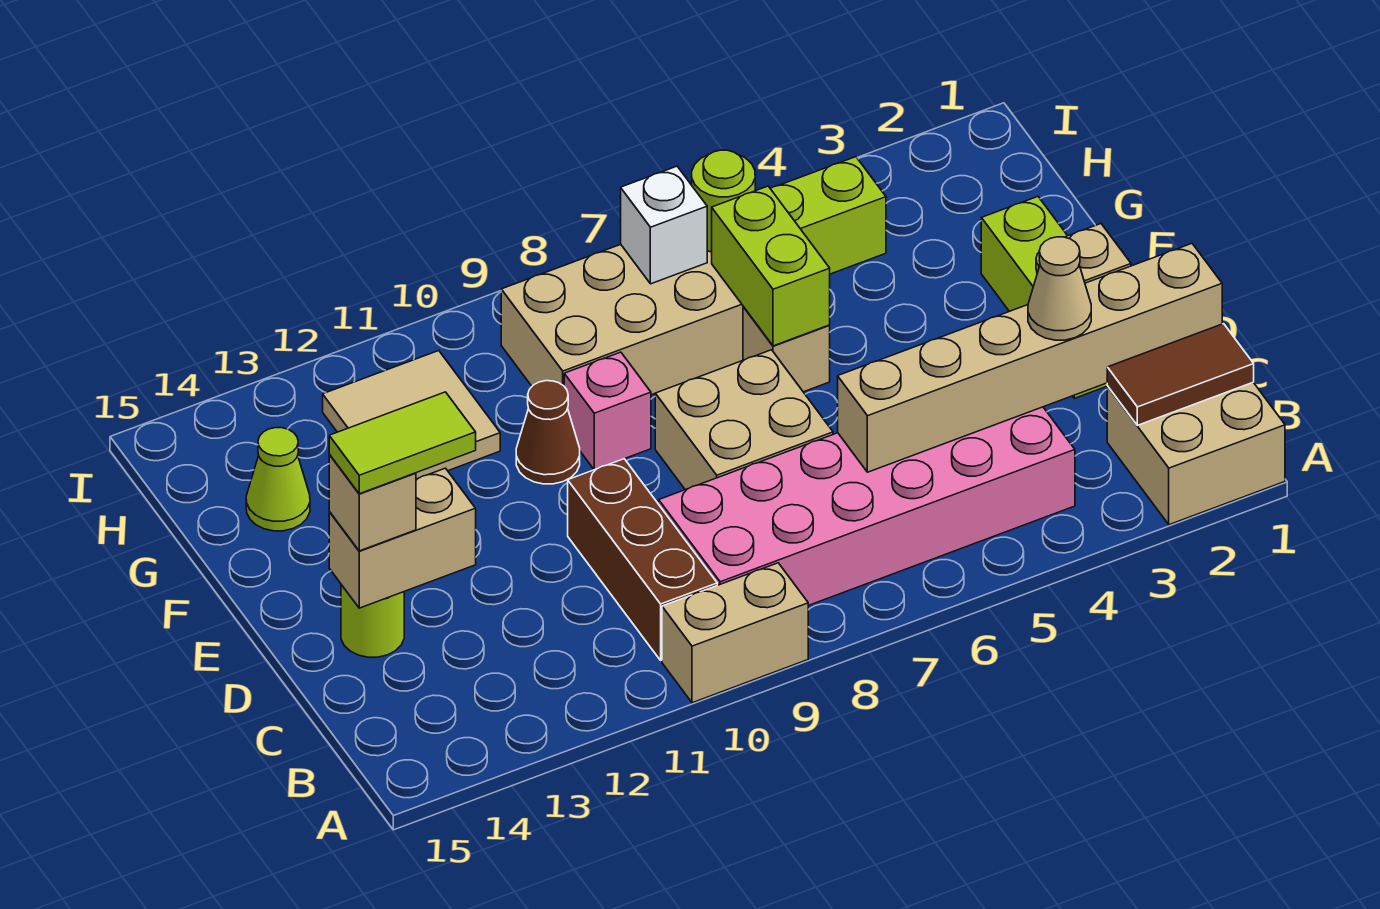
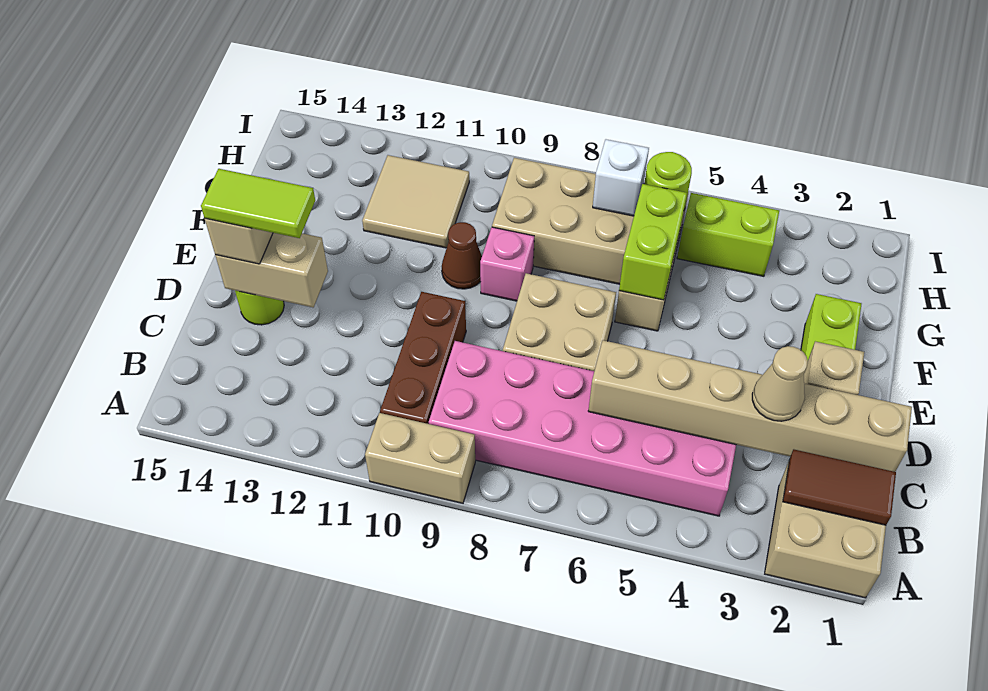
lime cone G14 level 1 -> none

